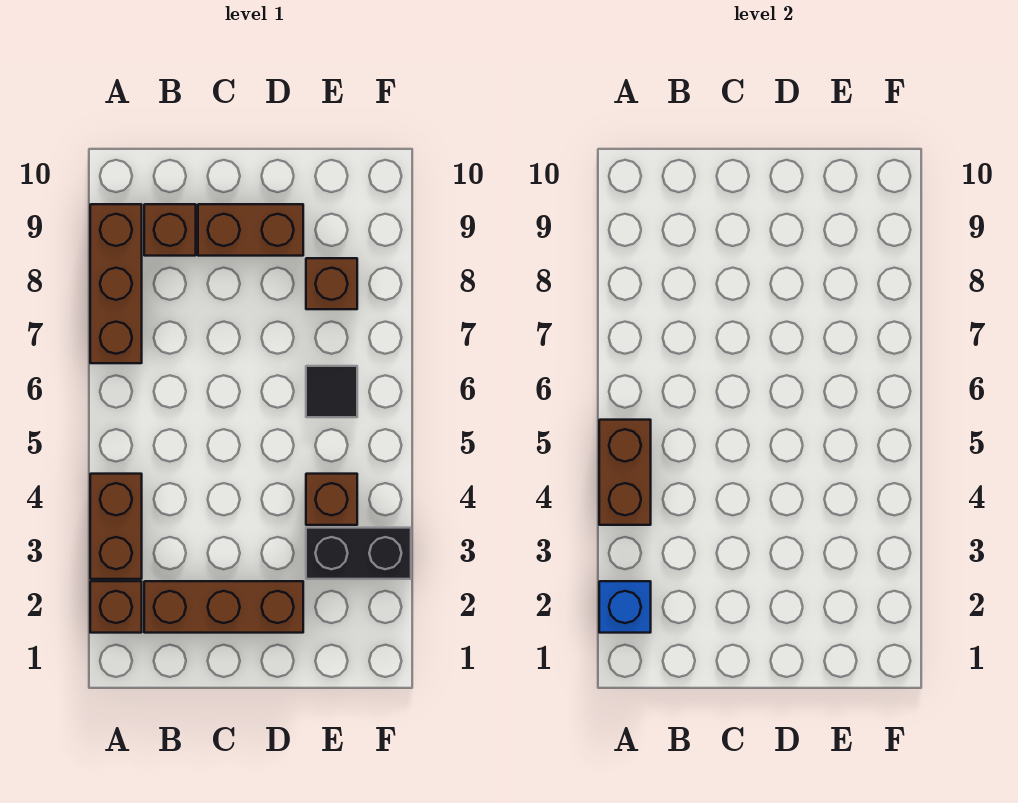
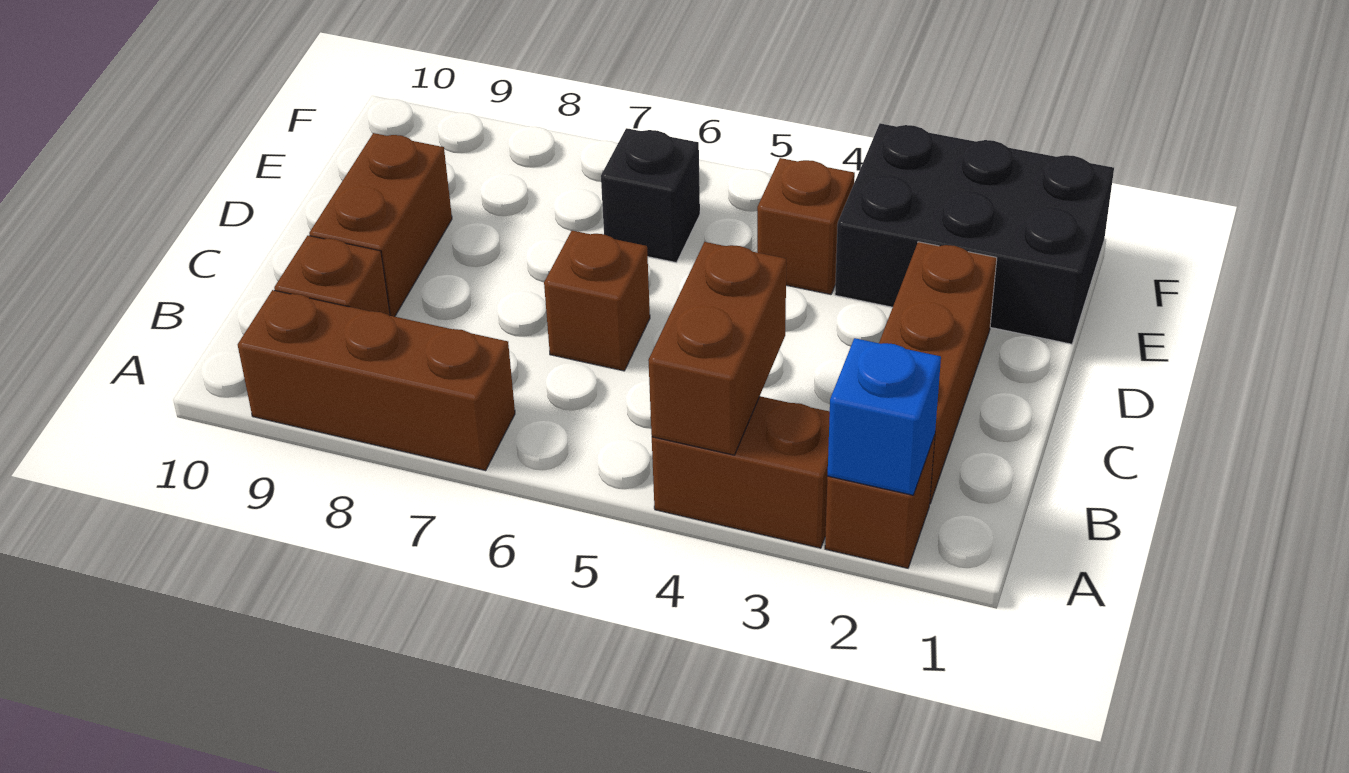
brown brick A4:A5 level 2 -> brown brick A4:B4 level 2
black brick E3:F3 level 1 -> black brick E1:F3 level 1
black tile E6 level 1 -> black brick E6 level 1
brown brick E8 level 1 -> brown brick C6 level 1

